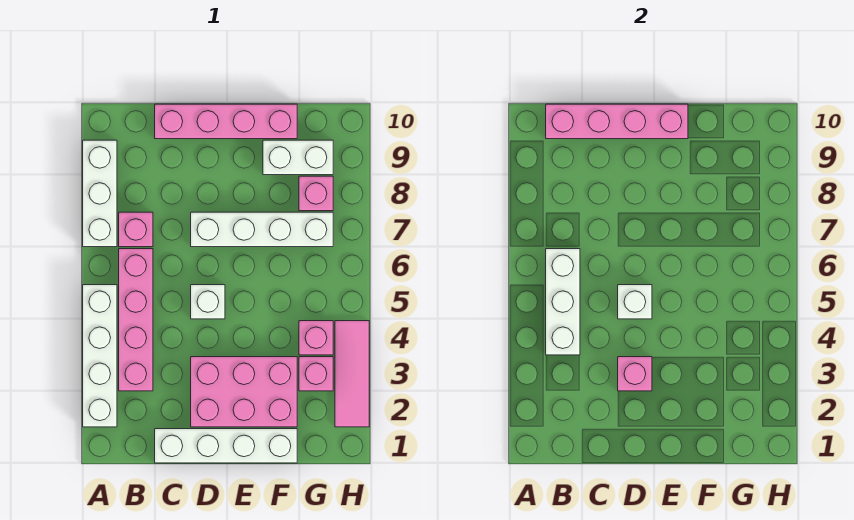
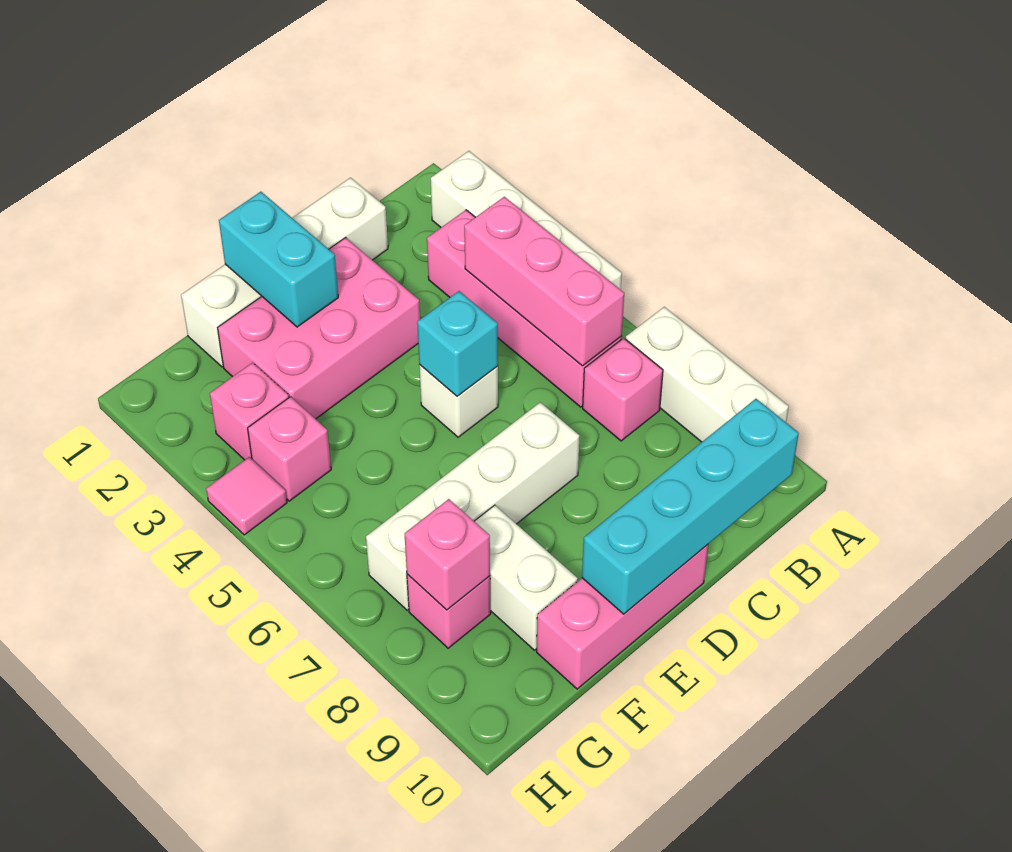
white brick B4:B6 level 2 -> pink brick B4:B6 level 2
pink brick B10:E10 level 2 -> cyan brick B10:E10 level 2
pink brick C10:F10 level 1 -> pink brick D10:F10 level 1
pink brick D3 level 2 -> pink brick G8 level 2
white brick D5 level 2 -> cyan brick D5 level 2
none -> cyan brick E1:E2 level 2
white brick F9:G9 level 1 -> white brick F8:F9 level 1
pink tile H2:H4 level 1 -> pink tile H4 level 1

